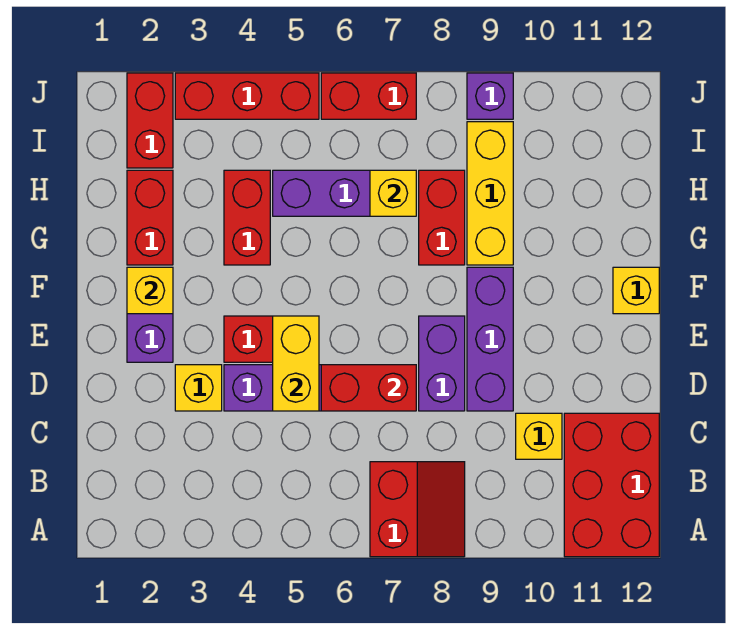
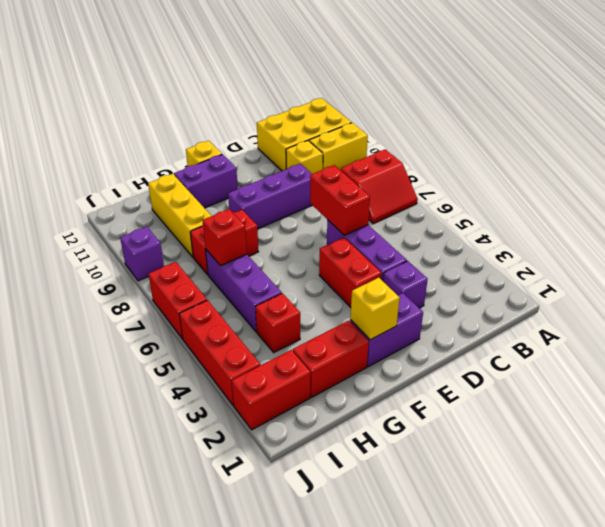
red slope A7:B8 level 1 top 7 -> red slope A7:B8 level 1 top 8
red brick A11:C12 level 1 -> yellow brick A11:C12 level 1
yellow brick D3 level 1 -> purple brick D3 level 1
yellow brick D5:E5 level 2 -> yellow brick A10:B10 level 1
purple brick D8:E8 level 1 -> purple brick F11:G11 level 1
red brick G4:H4 level 1 -> red brick H4 level 1
yellow brick G9:I9 level 1 -> yellow brick H9:H11 level 1
yellow brick H7 level 2 -> red brick H7 level 2

